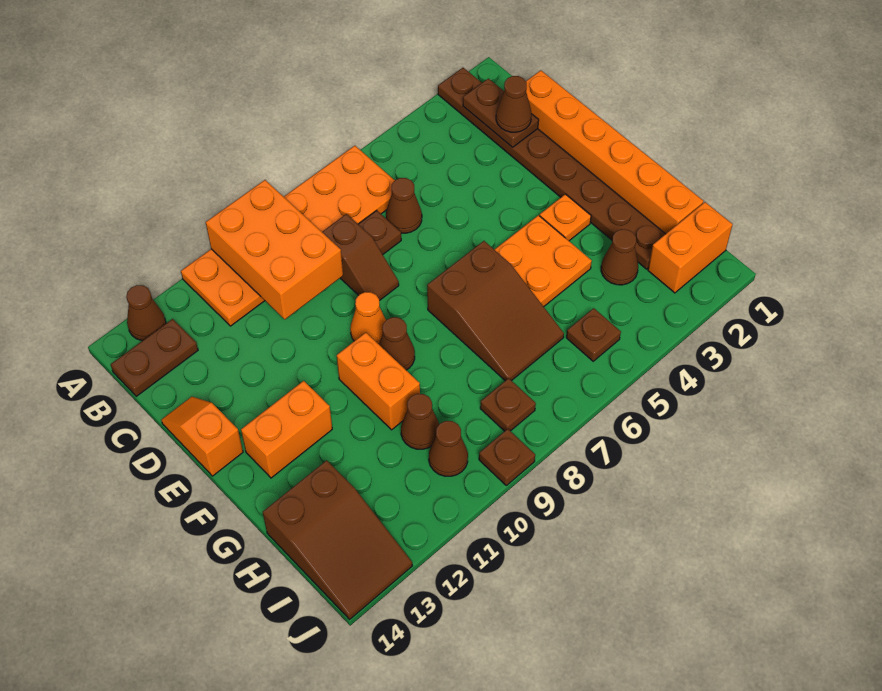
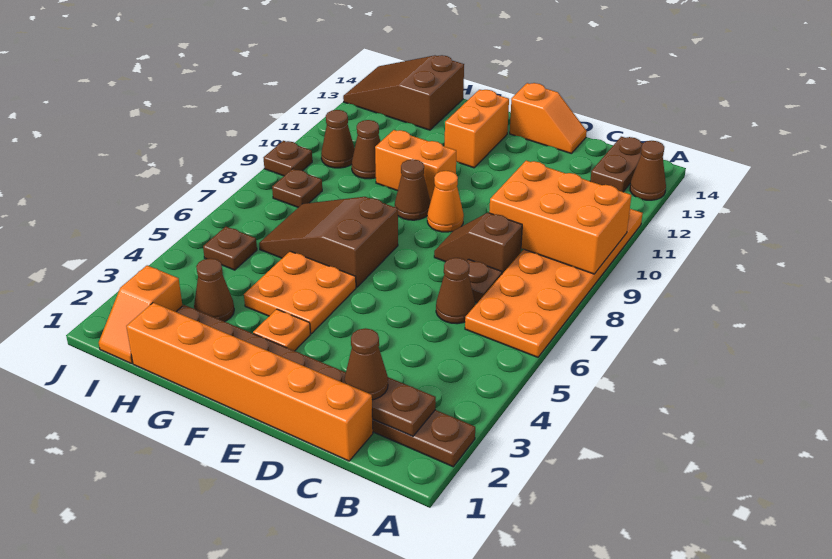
orange brick I1:I2 level 1 -> orange slope I1:I2 level 1 top 2

